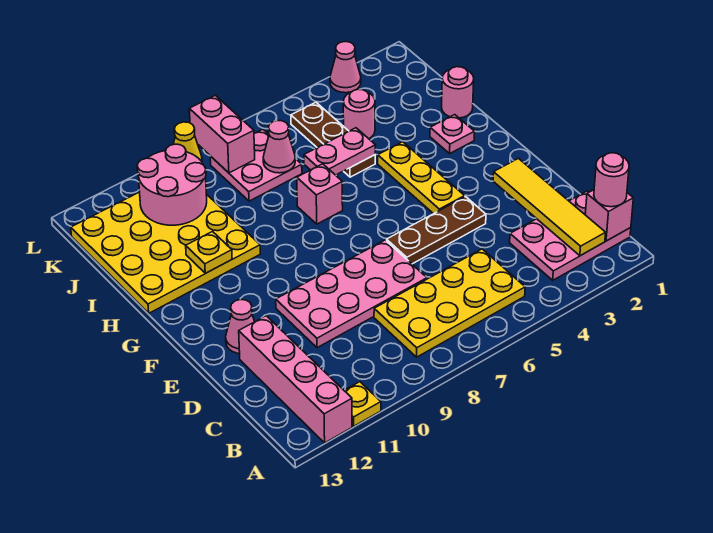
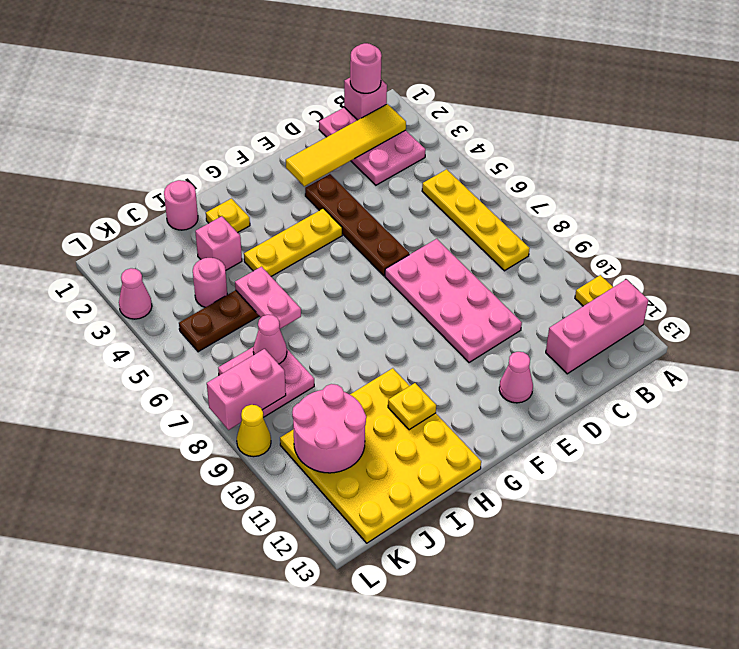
pink brick A12:D12 level 1 -> pink brick A12:C12 level 1
yellow plate B5:C8 level 1 -> yellow plate B5:B8 level 1
brown plate E4:E6 level 1 -> brown plate E3:E6 level 1
pink plate H2 level 1 -> yellow plate H2 level 1
pink brick H7 level 1 -> pink brick I3 level 1

